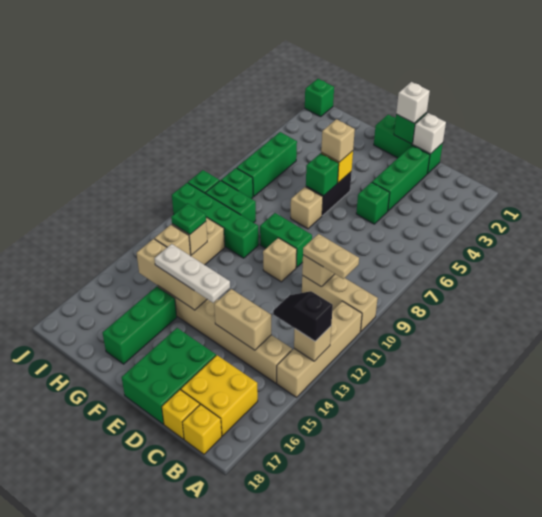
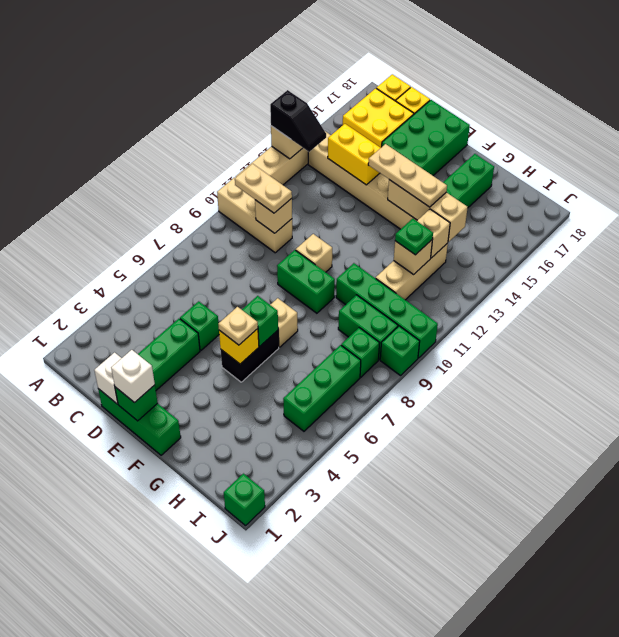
tan brick C14:D14 level 2 -> yellow brick C14:D14 level 2
white plate E14:G14 level 3 -> tan plate E14:G14 level 3
tan brick F5 level 3 -> tan plate F5 level 3

